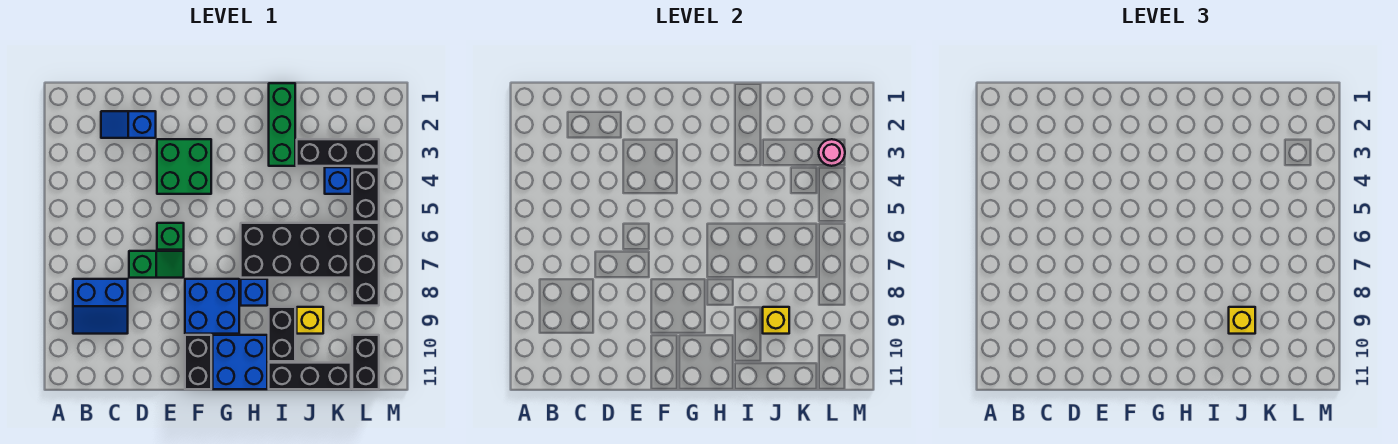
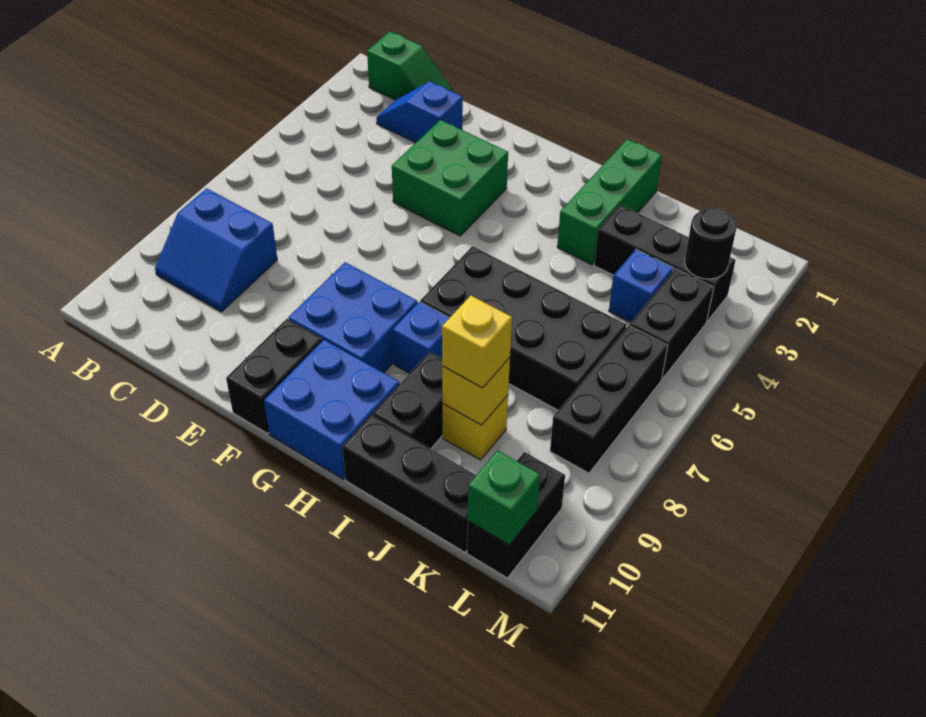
green slope D7:E7 level 1 top D -> green slope B1:C1 level 1 top B
green brick E6 level 1 -> green brick L11 level 2
pink round brick L3 level 2 -> black round brick L3 level 2

